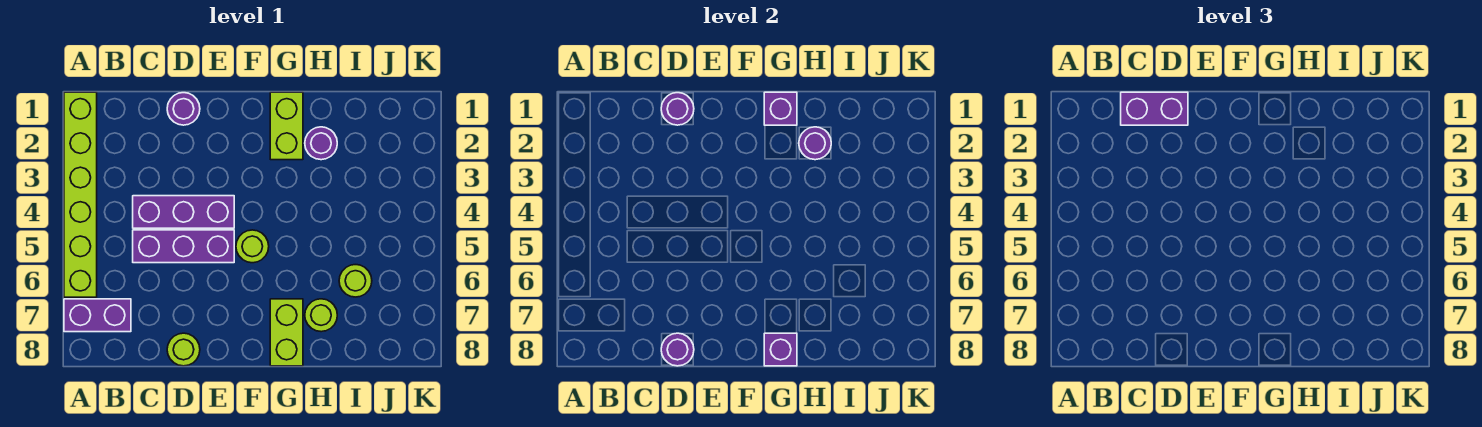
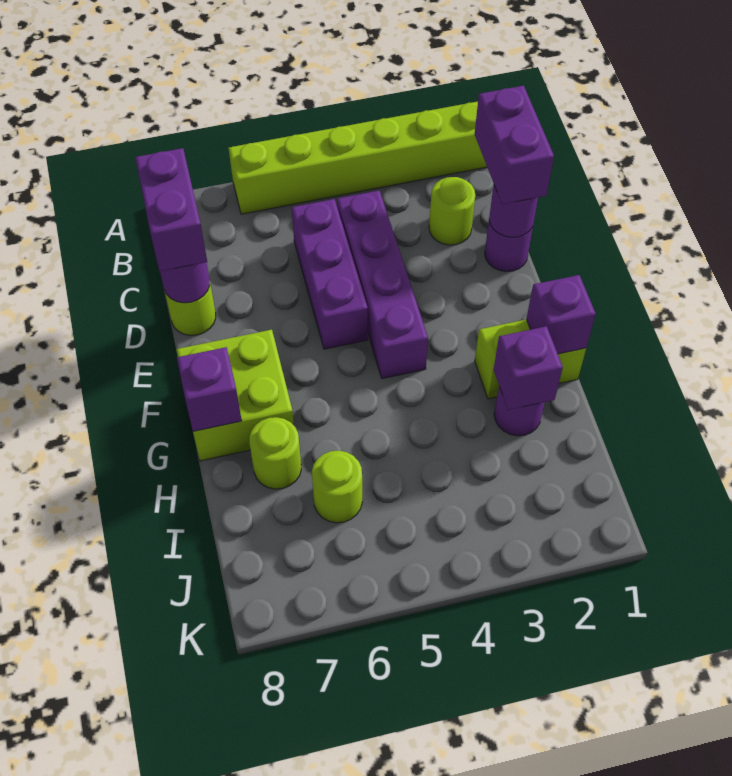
purple brick A7:B7 level 1 -> purple brick C8:D8 level 3
purple brick C4:E4 level 1 -> purple brick C4:F4 level 1
lime round brick F5 level 1 -> lime round brick C2 level 1
lime brick G7:G8 level 1 -> lime brick F7:G8 level 1
purple round brick H2 level 2 -> purple brick H2 level 2

